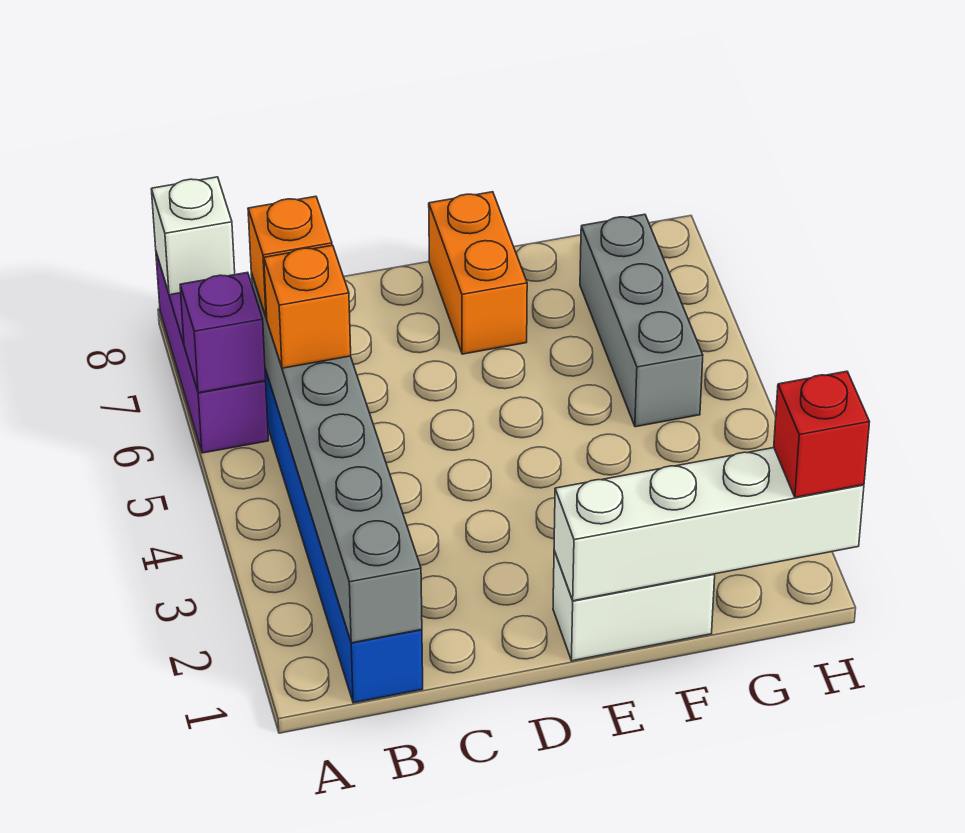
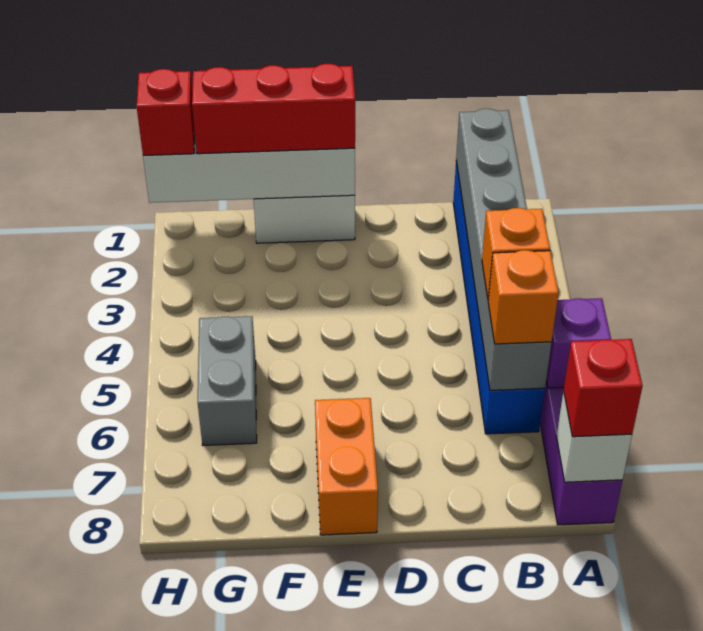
none -> red brick A8 level 3
none -> red brick E1:G1 level 3
grey brick G5:G7 level 1 -> grey brick G5:G6 level 1

